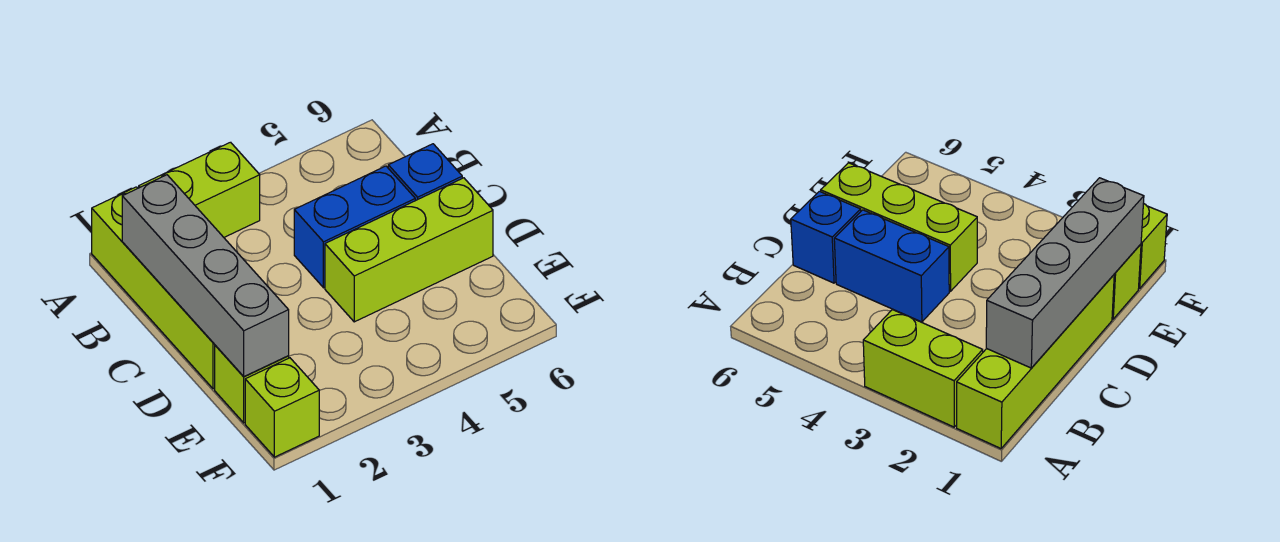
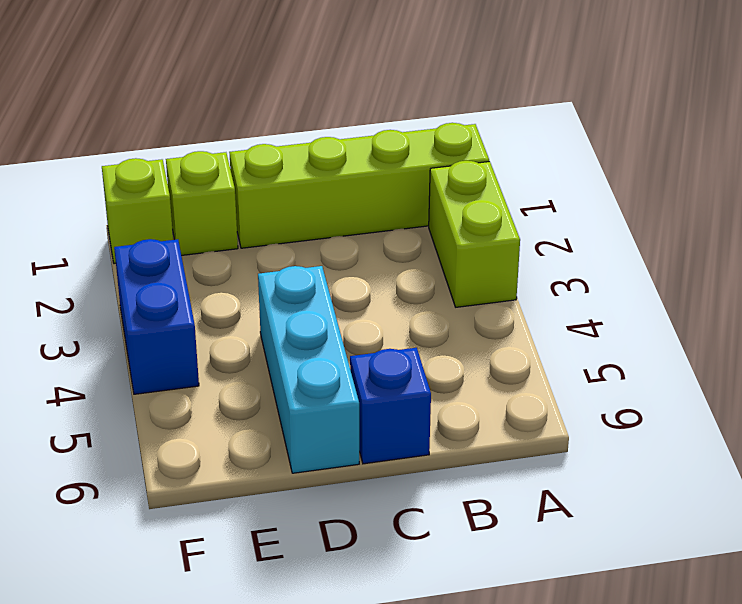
grey brick B1:E1 level 2 -> none
blue brick C4:C5 level 1 -> blue brick F3:F4 level 1
lime brick D4:D6 level 1 -> cyan brick D4:D6 level 1

